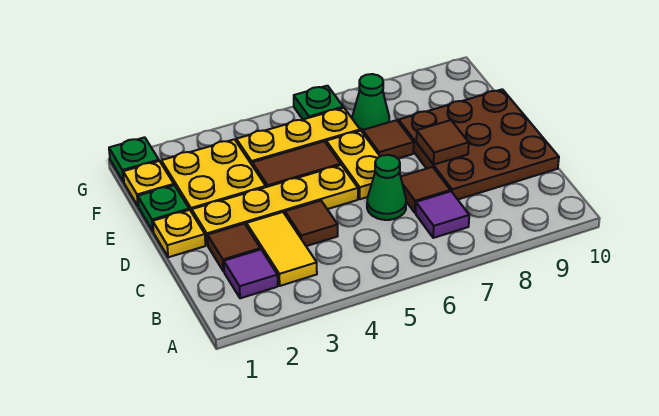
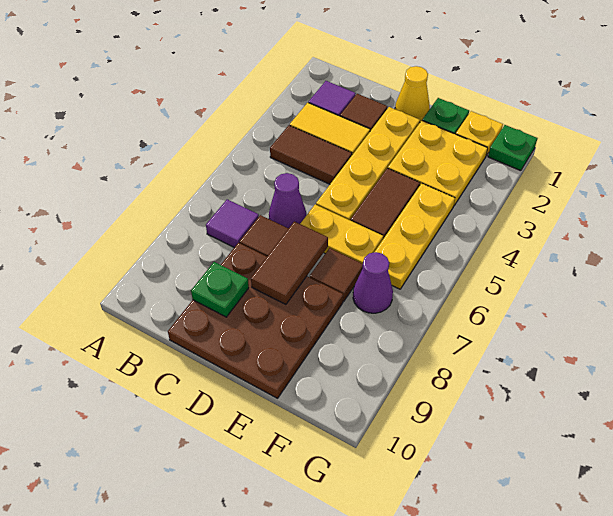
brown tile C4 level 1 -> brown tile B4:C4 level 1
green cone C6 level 1 -> purple cone C6 level 1
yellow plate D1 level 1 -> yellow cone D1 level 1
brown tile D8 level 2 -> brown tile D7:D8 level 2
green cone F7 level 1 -> purple cone F7 level 1
green plate G6 level 1 -> green plate C9 level 2

